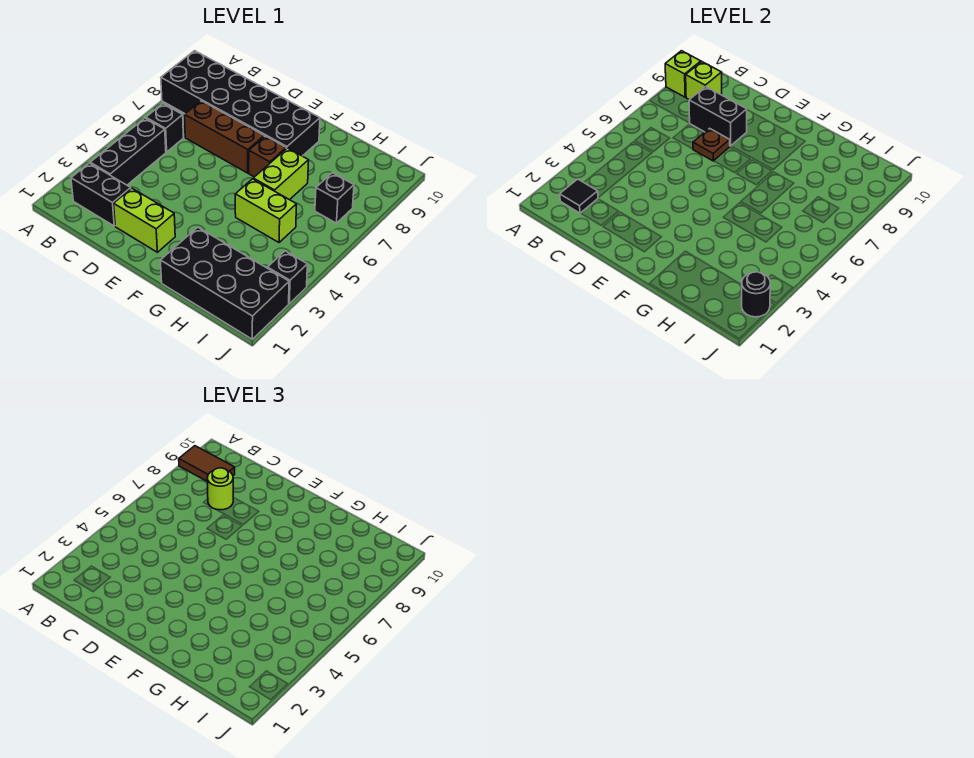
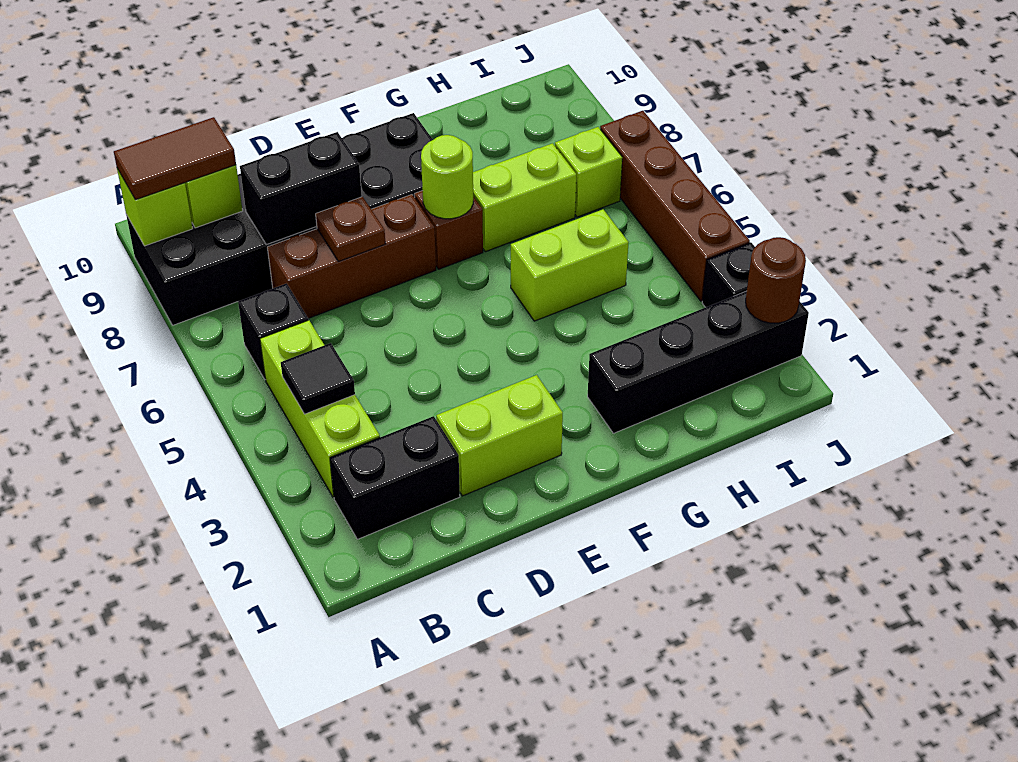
black tile B2 level 2 -> black tile B4 level 2
black brick B3:B5 level 1 -> lime brick B3:B5 level 1
lime round brick C8 level 3 -> lime round brick F7 level 2
black brick G1:J2 level 1 -> black brick G2:J2 level 1
lime brick G6:G7 level 1 -> lime brick G7:H7 level 1
black brick I7 level 1 -> lime brick I7 level 1
black round brick J2 level 2 -> brown round brick J2 level 2
none -> brown brick J4:J7 level 1

